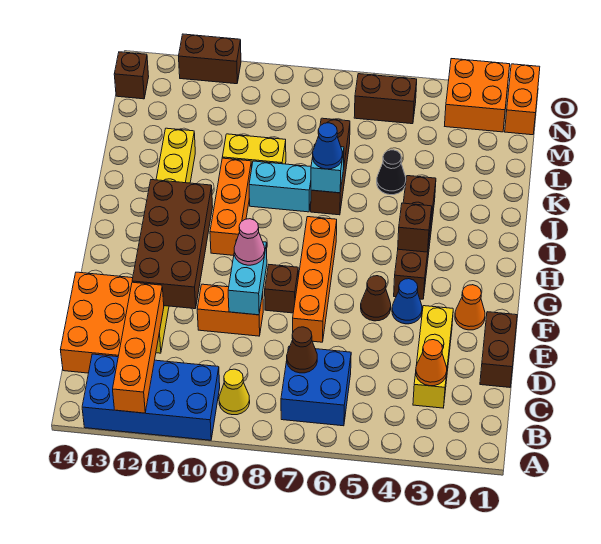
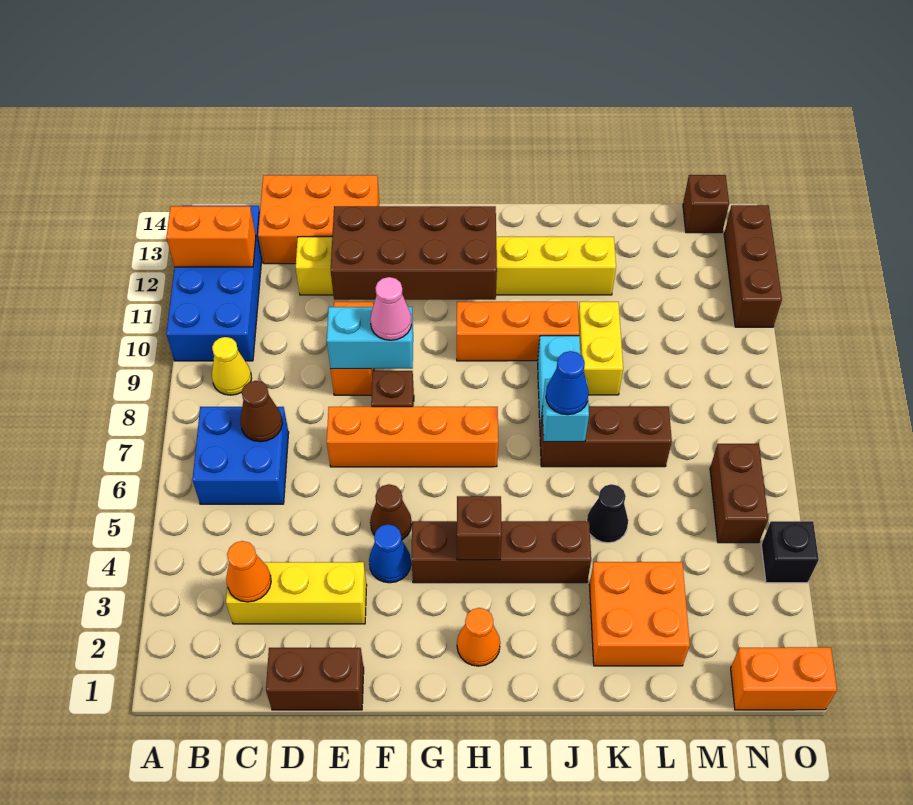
orange brick A12:D12 level 2 -> orange brick A12:B12 level 2
orange cone F2 level 1 -> orange cone H2 level 1
orange brick N2:O3 level 1 -> orange brick K2:L3 level 1
none -> black brick O4 level 1
brown brick O11:O12 level 1 -> brown brick O11:O13 level 1

